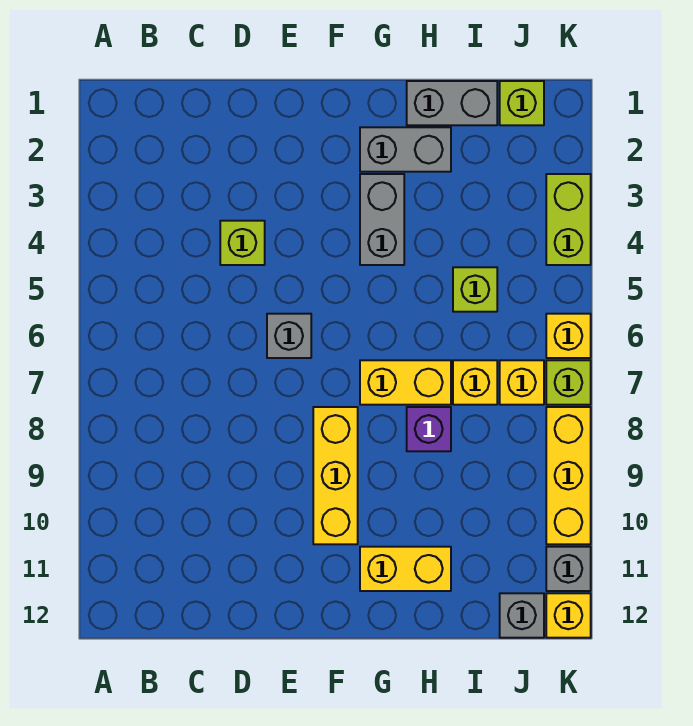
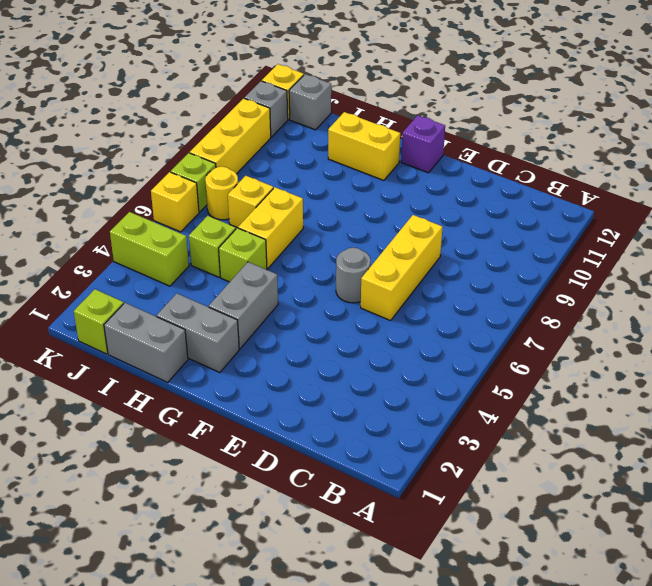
lime brick D4 level 1 -> lime brick H5 level 1
grey brick E6 level 1 -> grey round brick E6 level 1
yellow brick F8:F10 level 1 -> yellow brick D6:D8 level 1
yellow brick G7:H7 level 1 -> yellow brick H6:H7 level 1
purple brick H8 level 1 -> purple brick F12 level 1
yellow brick J7 level 1 -> yellow round brick J7 level 1
lime brick K3:K4 level 1 -> lime brick J4:K4 level 1

